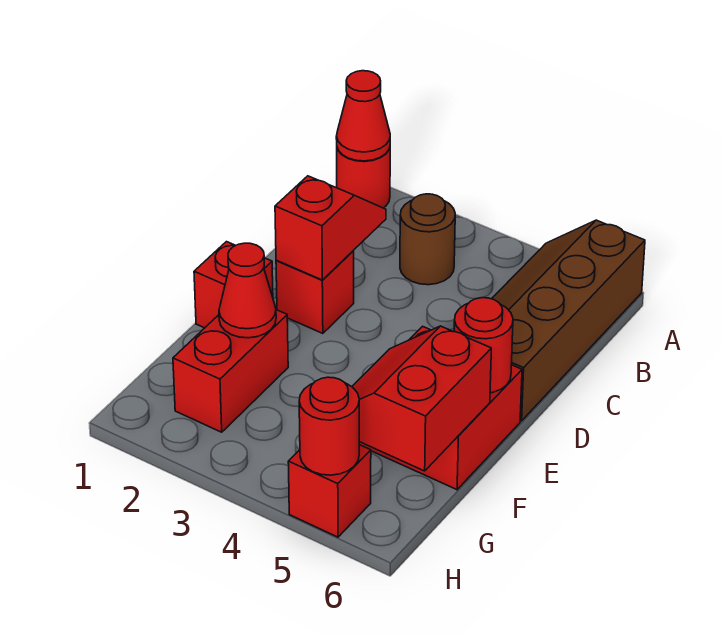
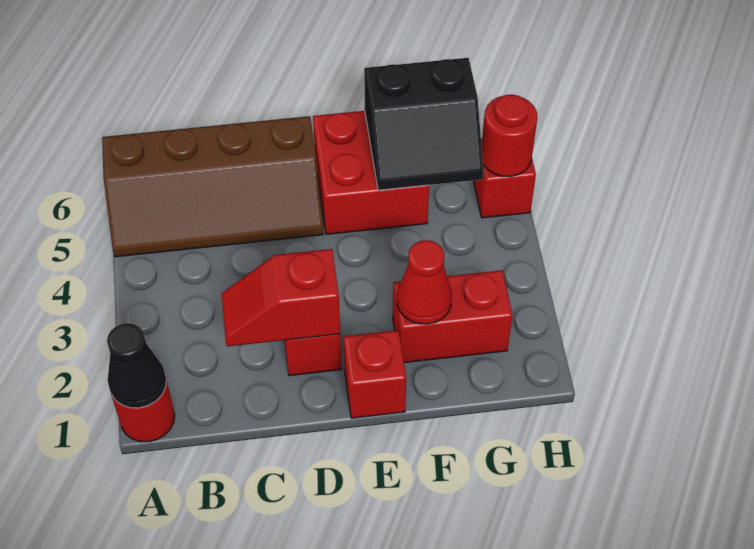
red cone A1 level 2 -> black cone A1 level 2
brown round brick B3 level 1 -> none
red round brick E6 level 2 -> none
red slope F5:G6 level 2 top 6 -> black slope F5:G6 level 2 top 6

